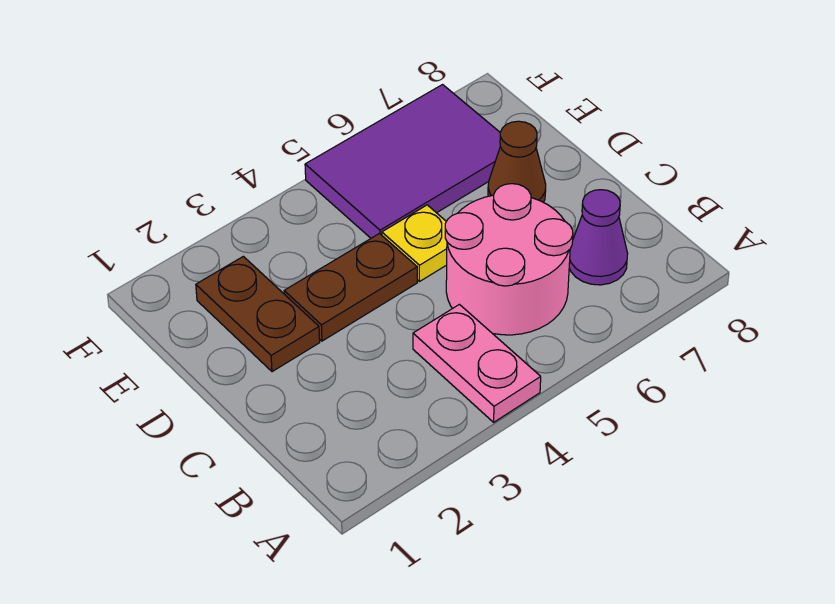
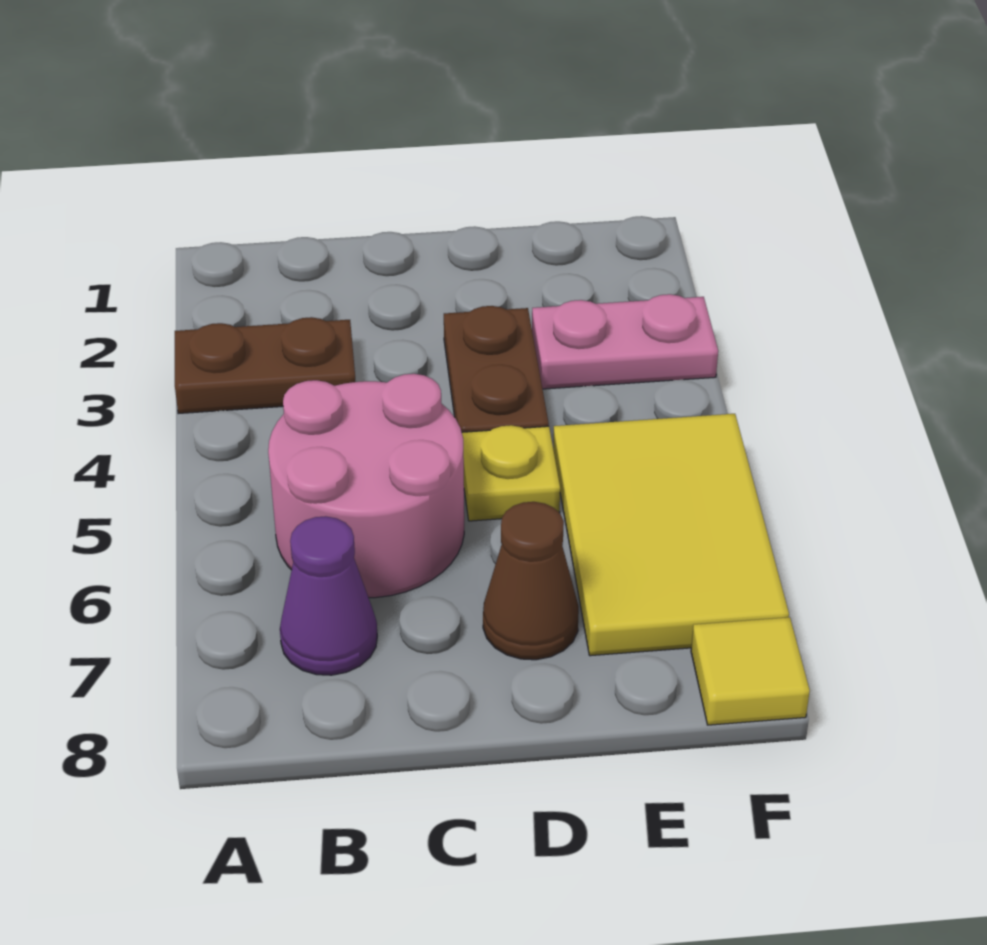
pink plate A4:B4 level 1 -> pink plate E3:F3 level 1
brown plate D2:E2 level 1 -> brown plate A3:B3 level 1
purple tile E5:F7 level 1 -> yellow tile E5:F7 level 1
none -> yellow tile F8 level 1

